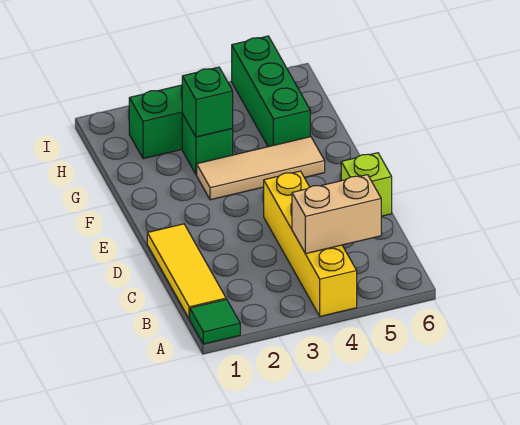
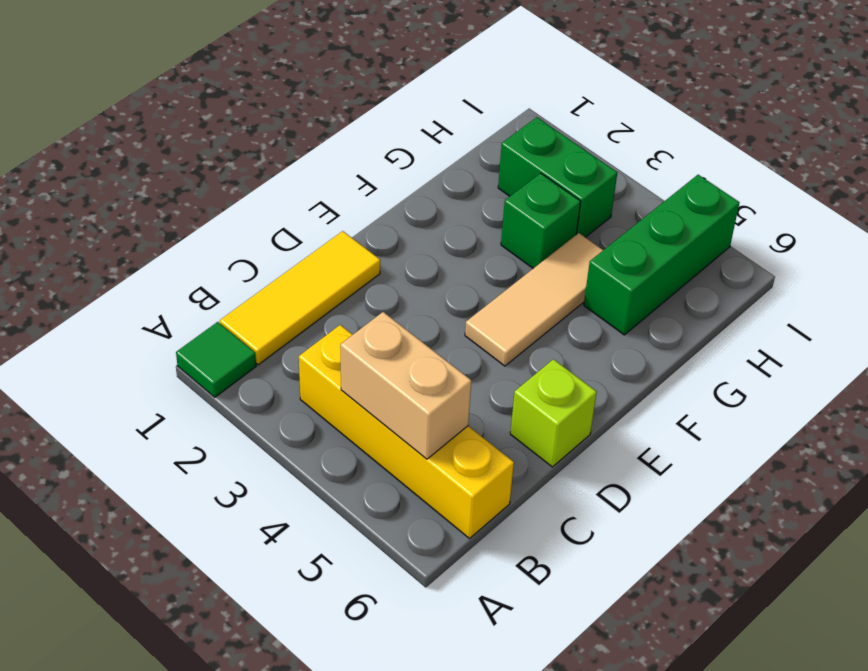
yellow brick A4:D4 level 1 -> yellow brick B3:B6 level 1
tan tile F3:F5 level 1 -> tan tile E4:G4 level 1
green brick G3 level 2 -> none

